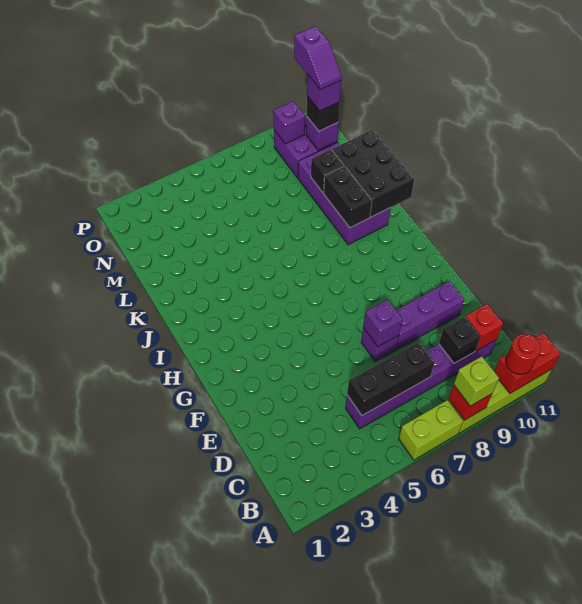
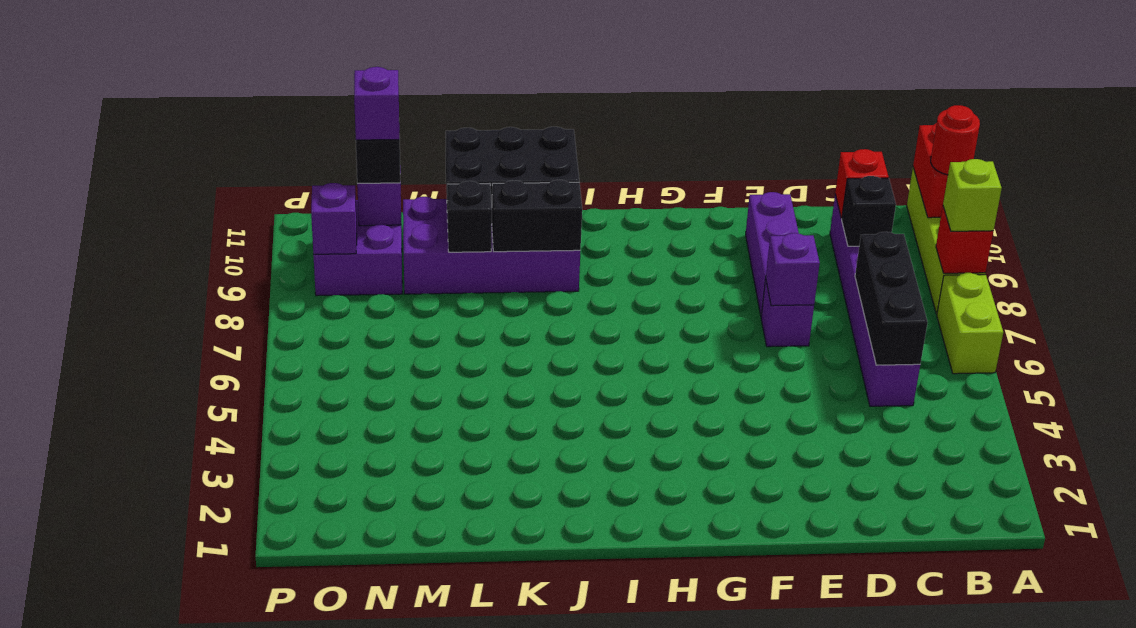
purple slope N10:O10 level 5 top O -> none

